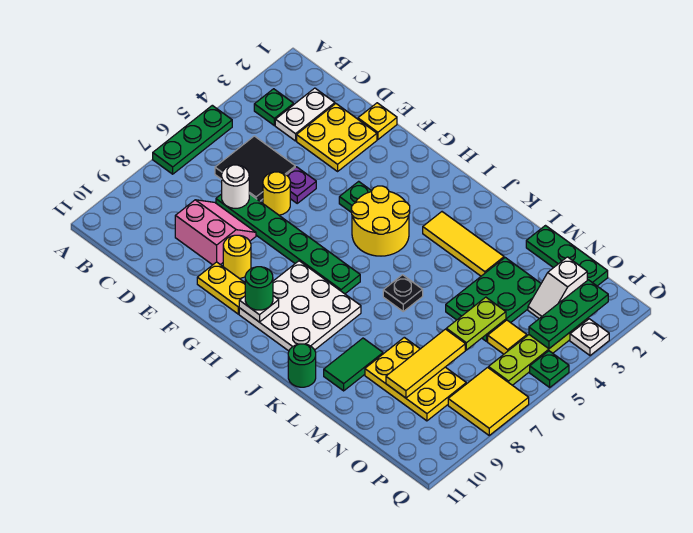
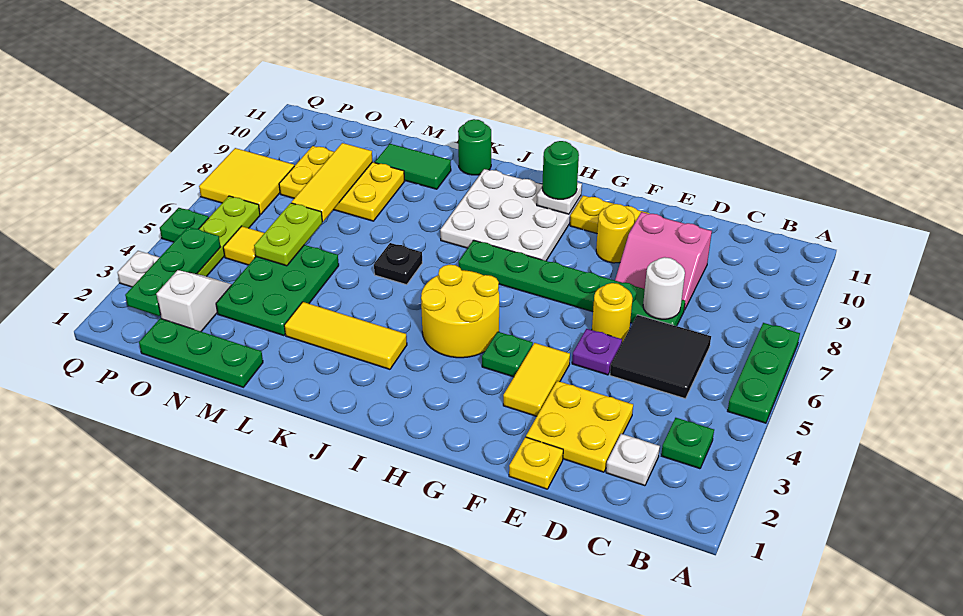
white plate C2:C3 level 1 -> white plate C2 level 1
none -> yellow tile F3:F4 level 1
green tile L9:L10 level 1 -> green tile L10:M10 level 1

